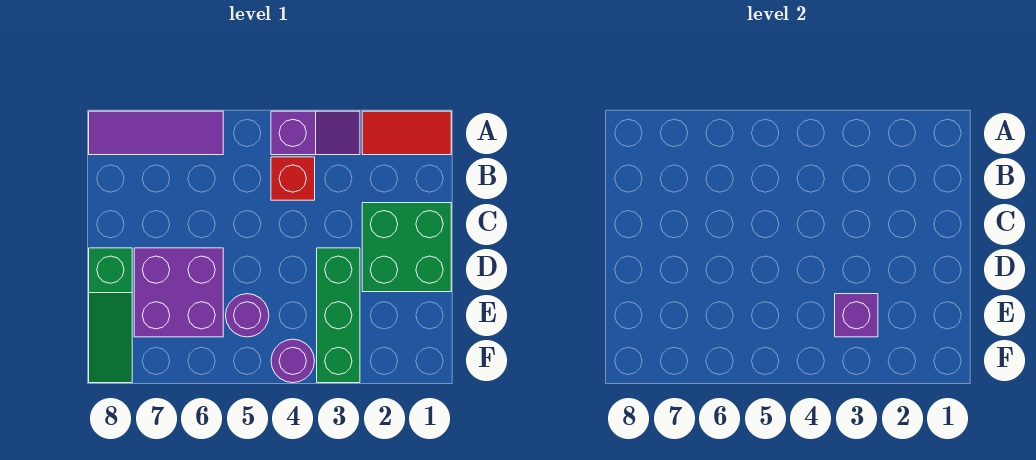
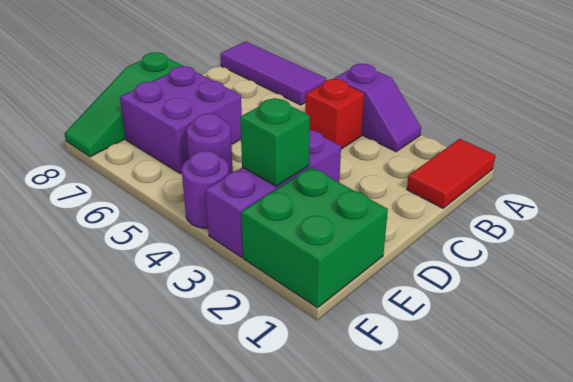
red tile A1:A2 level 1 -> red tile A1:B1 level 1
green brick C1:D2 level 1 -> green brick E1:F2 level 1
green brick D3:F3 level 1 -> purple brick D3:F3 level 1
purple brick E3 level 2 -> green brick E3 level 2

